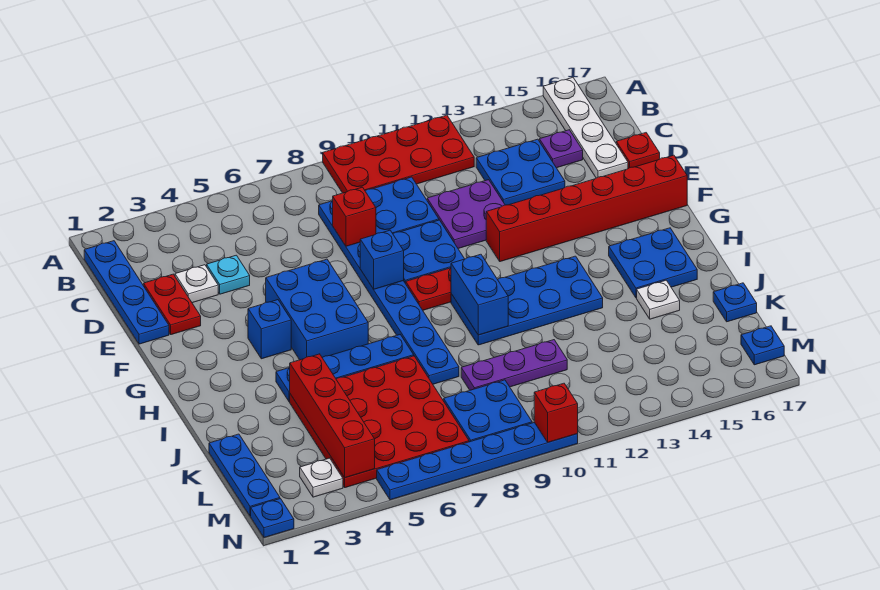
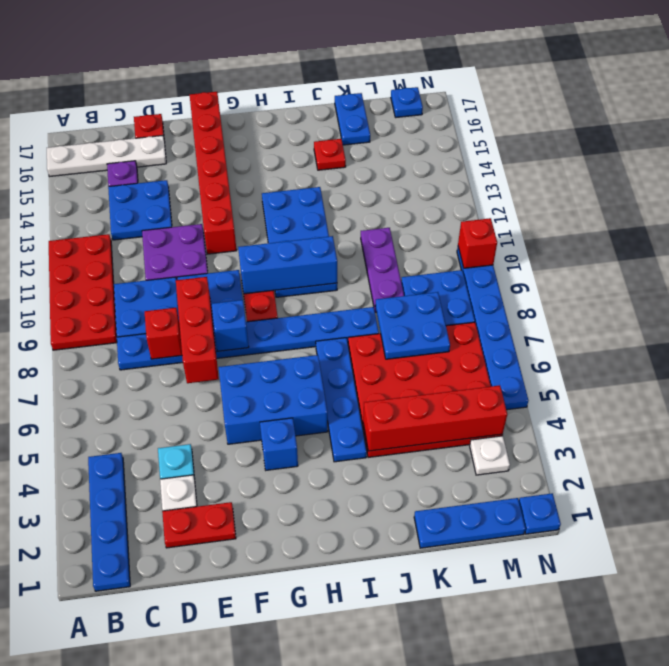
blue plate B1:E1 level 1 -> blue plate B1:B4 level 1
none -> red brick E7:E9 level 2
blue brick H10:I10 level 2 -> blue brick G10:I10 level 2
blue plate H15:I16 level 1 -> blue plate K7:L8 level 2
white plate J15 level 1 -> red plate J15 level 1
blue plate K17 level 1 -> blue plate K16:K17 level 1

